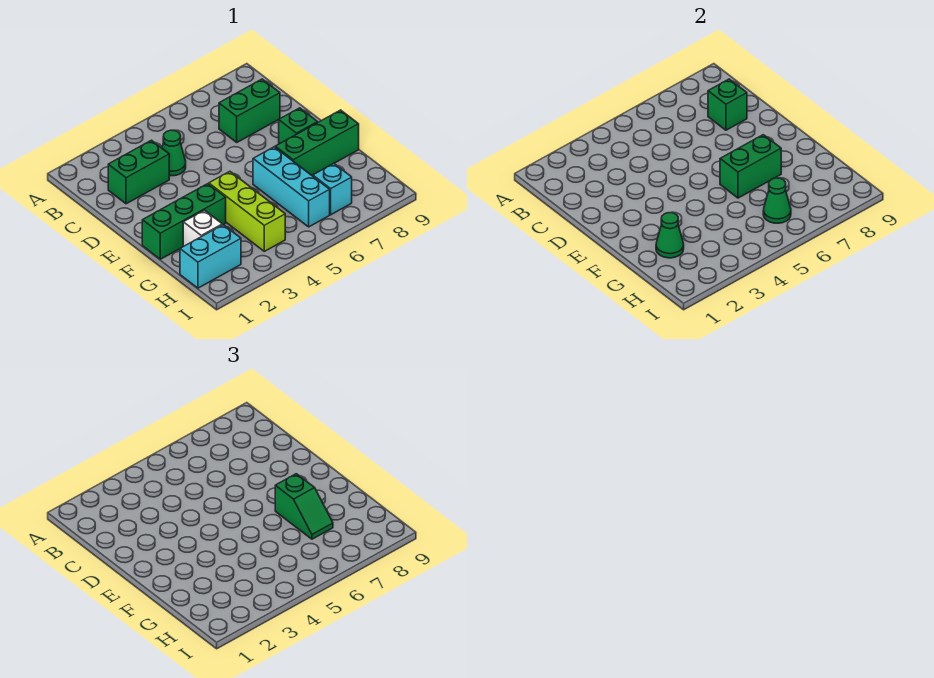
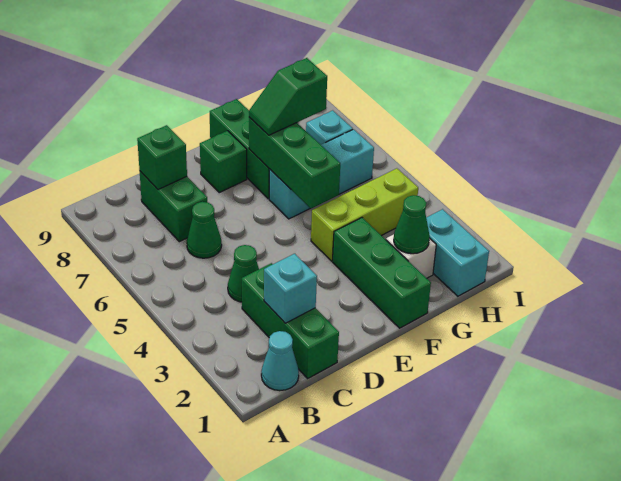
none -> cyan cone B1 level 1
green brick C2:C3 level 1 -> green brick C1:C3 level 1
none -> cyan brick C2 level 2
green brick F6:F7 level 2 -> green brick F5:F7 level 2
green slope F7:G7 level 3 top F -> green slope F7:G7 level 3 top G
green cone H6 level 2 -> green cone C6 level 1

